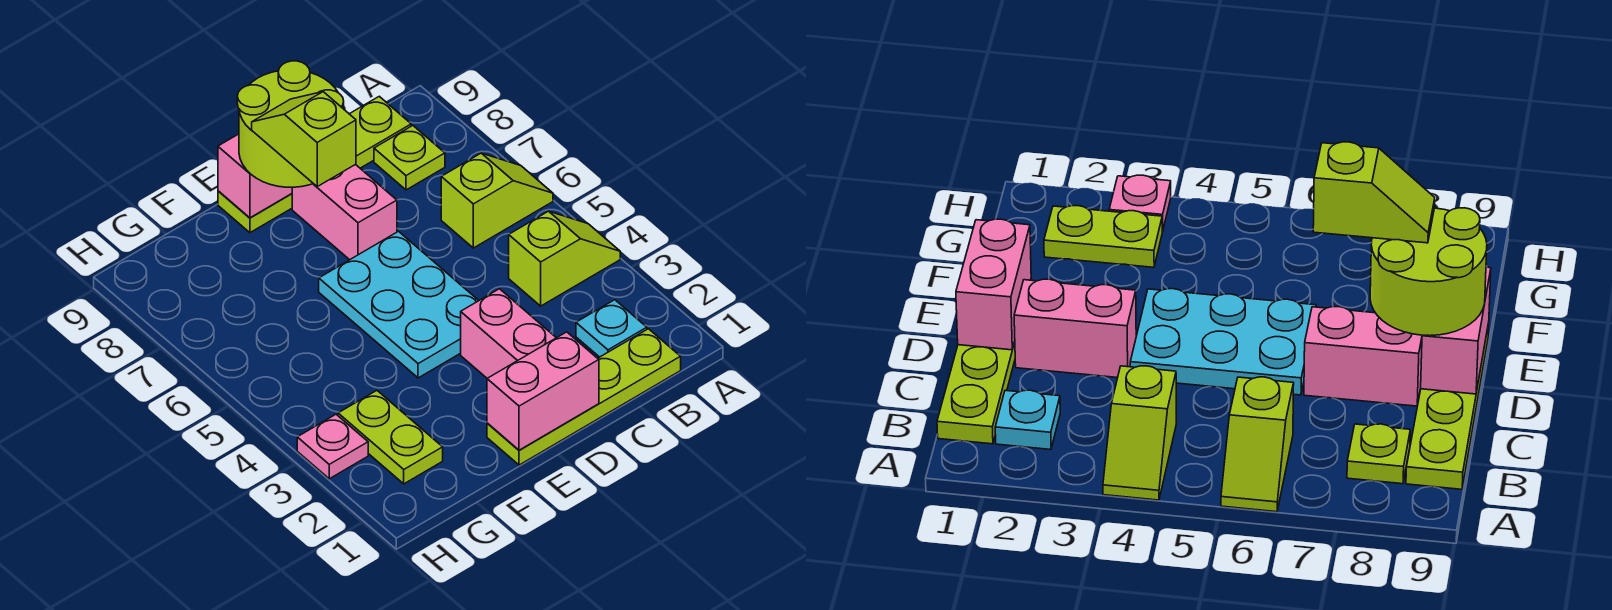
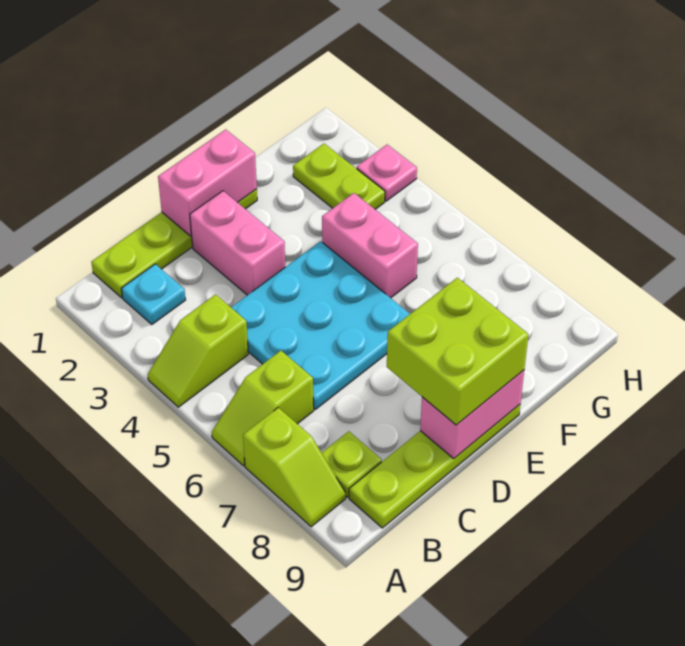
cyan plate D4:E6 level 1 -> cyan plate C4:E6 level 1
pink brick D7:D8 level 1 -> pink brick F4:F5 level 1
lime round brick D8:E9 level 3 -> lime brick D8:E9 level 3
lime slope E7:E8 level 4 top 7 -> lime slope A7:A8 level 1 top 7

